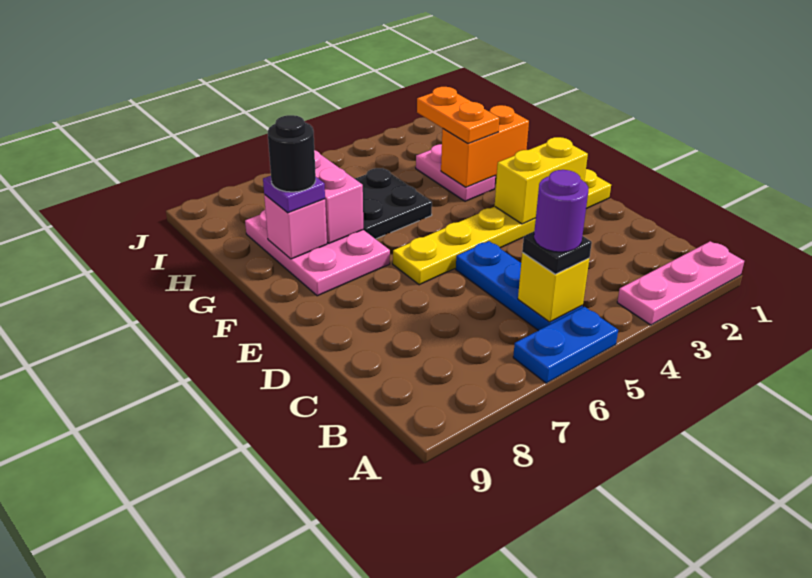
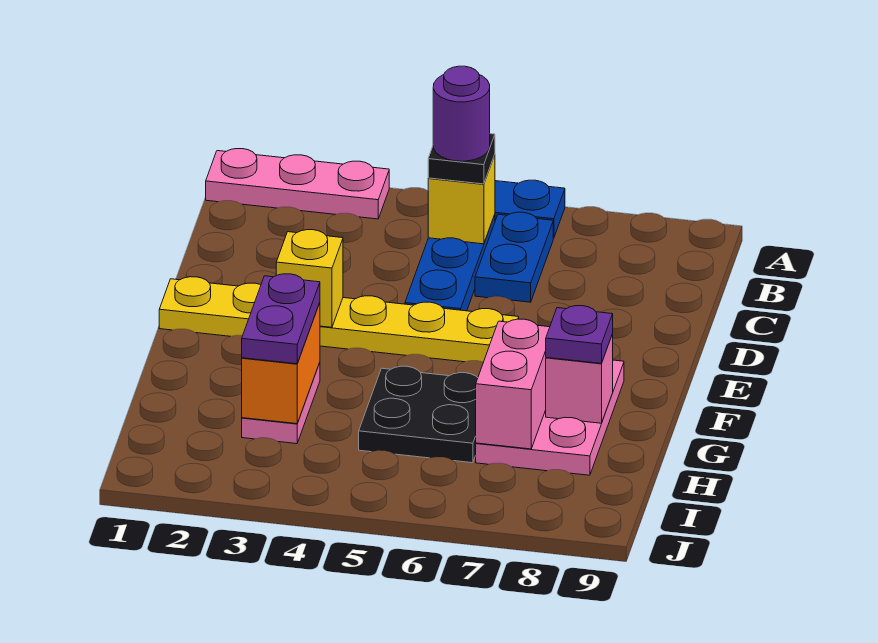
none -> blue plate B6:C6 level 1
yellow brick E2:E3 level 2 -> yellow brick E3 level 2
orange brick G2:G3 level 2 -> orange brick G3:H3 level 2
orange plate G3:H3 level 3 -> purple plate G3:H3 level 3
black round brick G8 level 4 -> none

